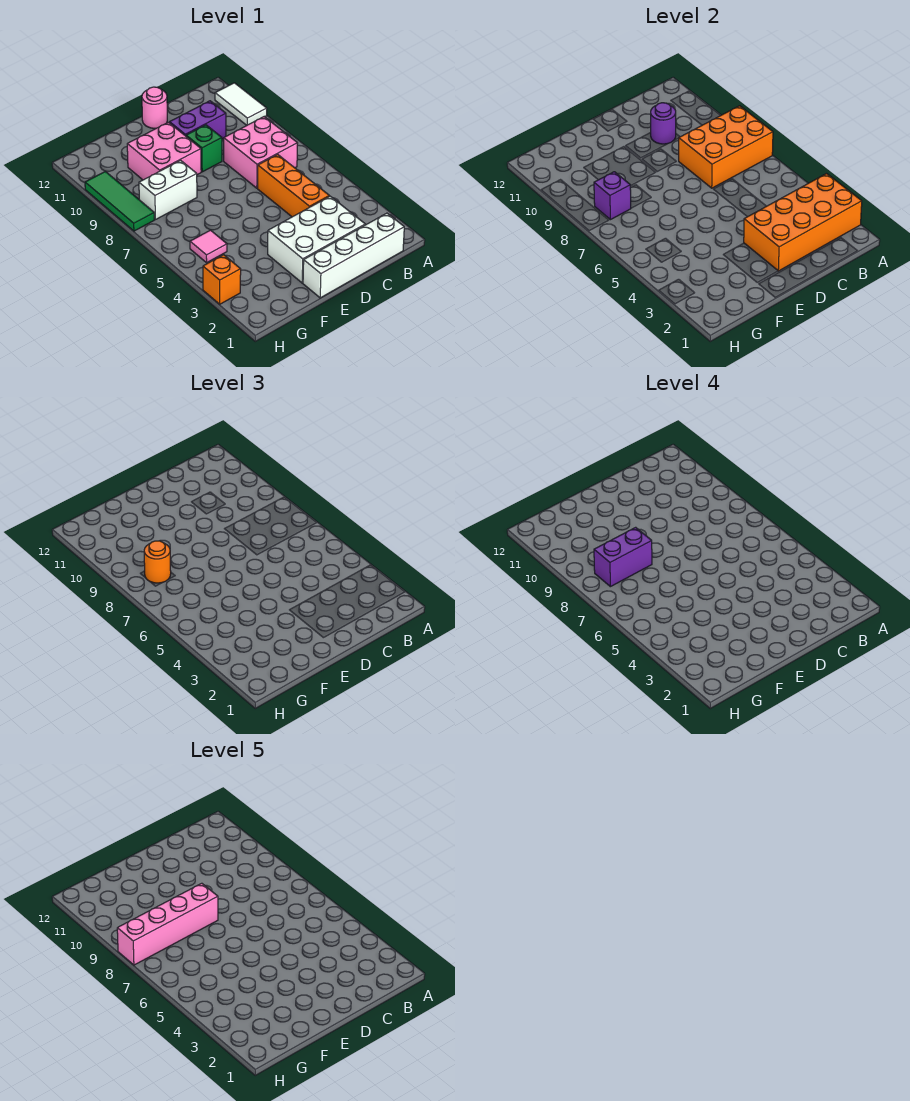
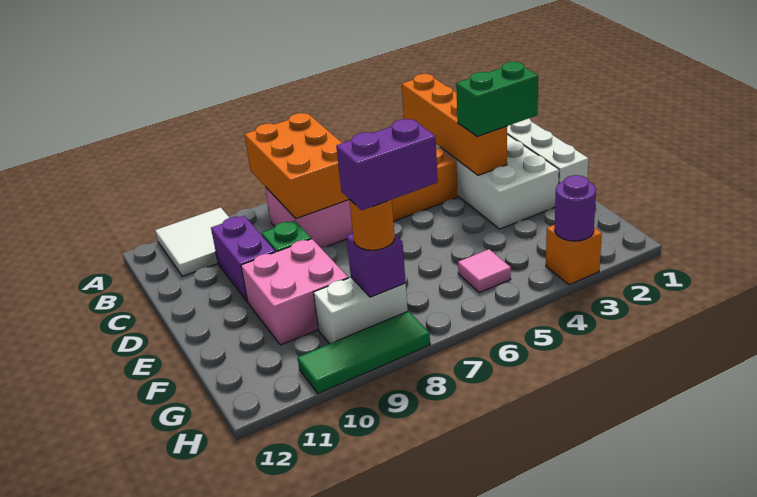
orange brick A2:D3 level 2 -> orange brick A3:D3 level 2
white tile A10:A11 level 1 -> white tile A10:B11 level 1
purple round brick C10 level 2 -> purple round brick H3 level 2
none -> green brick D2:D3 level 3
pink round brick D12 level 1 -> none
pink brick E8:H8 level 5 -> none
white brick F8:G8 level 1 -> white brick G8:G9 level 1
purple brick F8:G8 level 4 -> purple brick G7:G8 level 4

